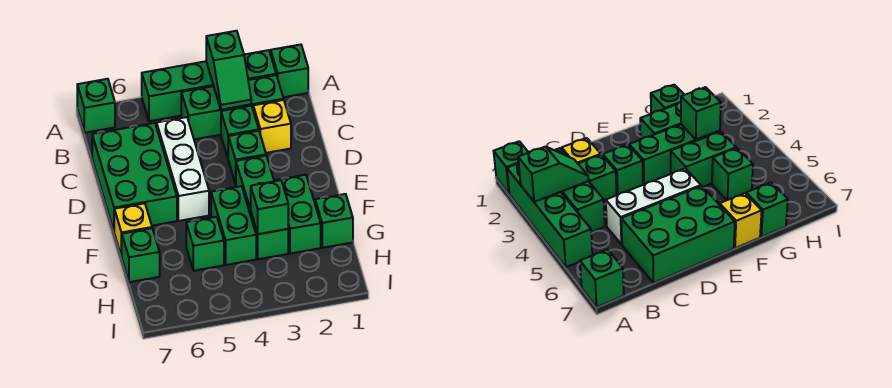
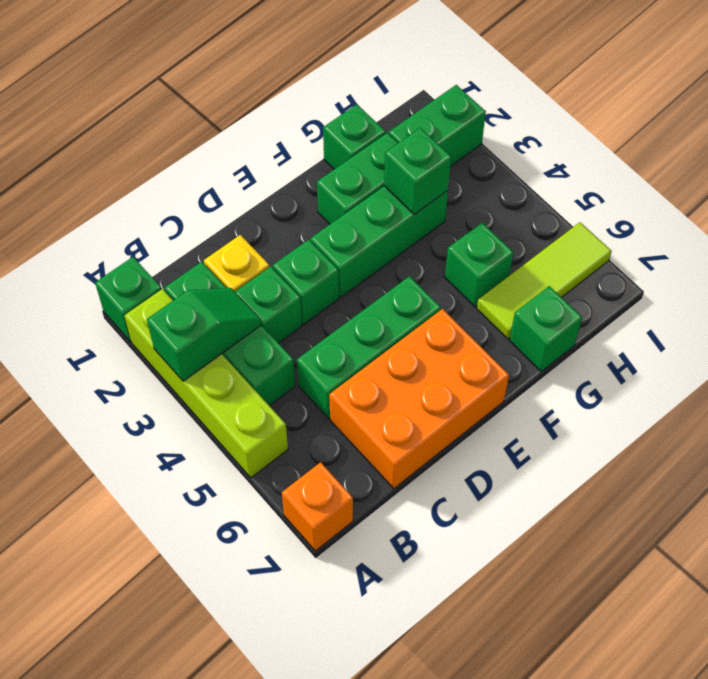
green brick A2:A5 level 1 -> lime brick A2:A5 level 1
green brick A7 level 1 -> orange brick A7 level 1
white brick C5:E5 level 1 -> green brick C5:E5 level 1
green brick C6:E7 level 1 -> orange brick C6:E7 level 1
green brick F4:G4 level 1 -> green brick H2:I2 level 1
yellow brick F7 level 1 -> none
none -> lime tile G6:I6 level 1

